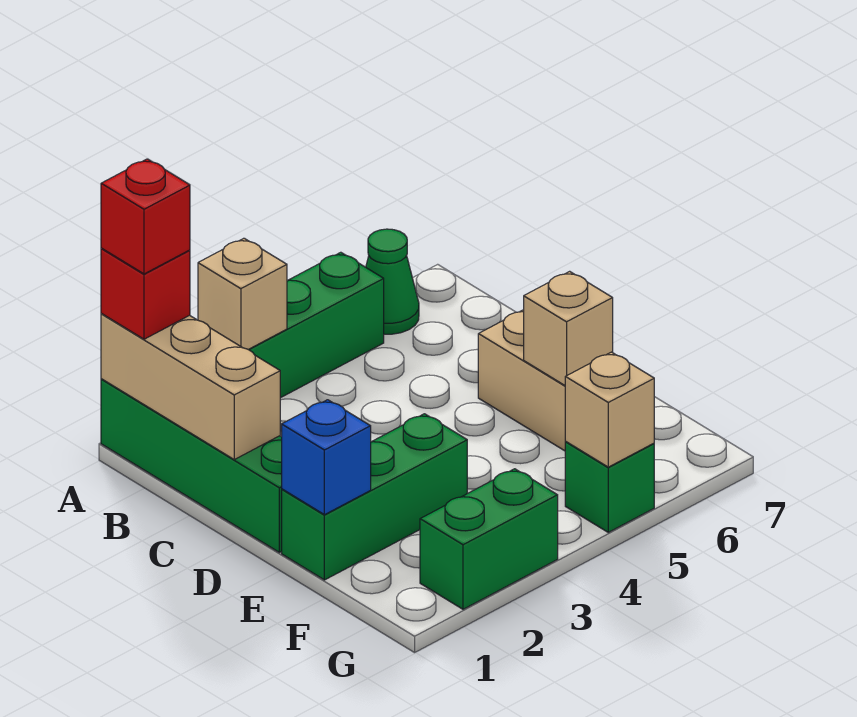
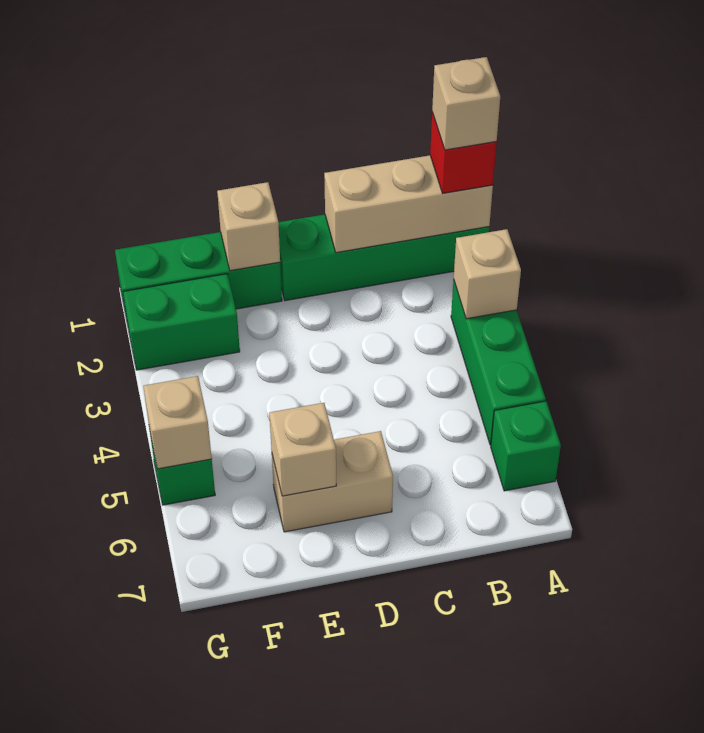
red brick A1 level 4 -> tan brick A1 level 4
green cone A6 level 1 -> green brick A6 level 1
green brick E1:E3 level 1 -> green brick E1:G1 level 1
blue brick E1 level 2 -> tan brick E1 level 2
green brick G2:G3 level 1 -> green brick F2:G2 level 1

